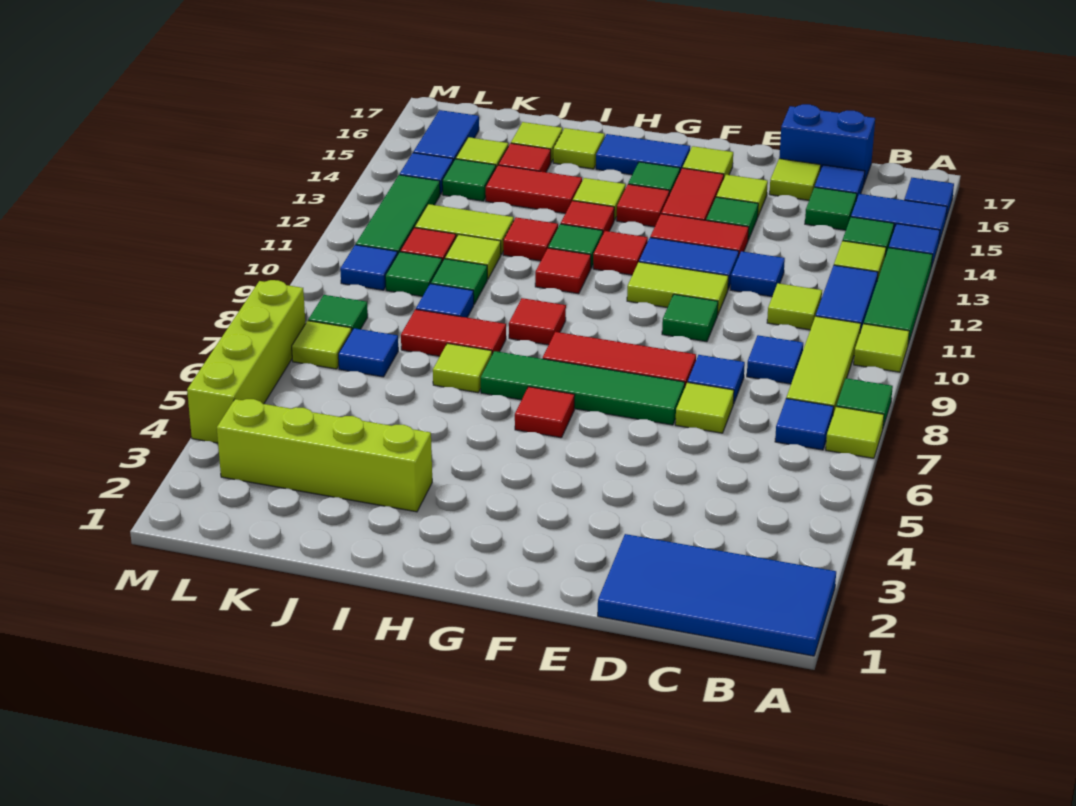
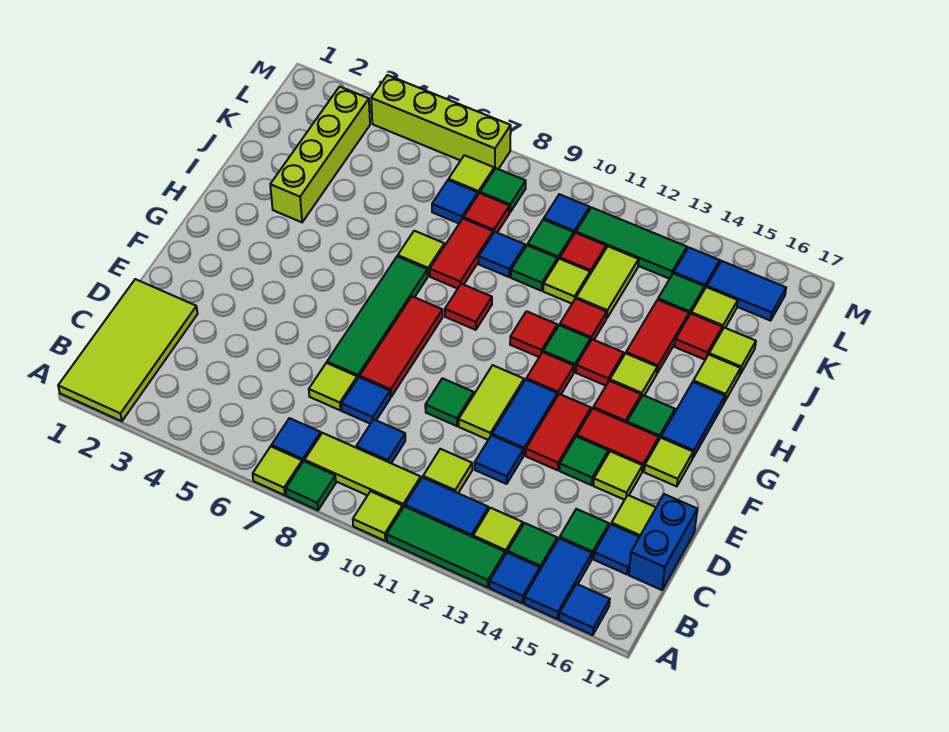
blue tile A1:D2 level 1 -> lime tile A1:D2 level 1
red tile G6 level 1 -> red tile K8 level 1

